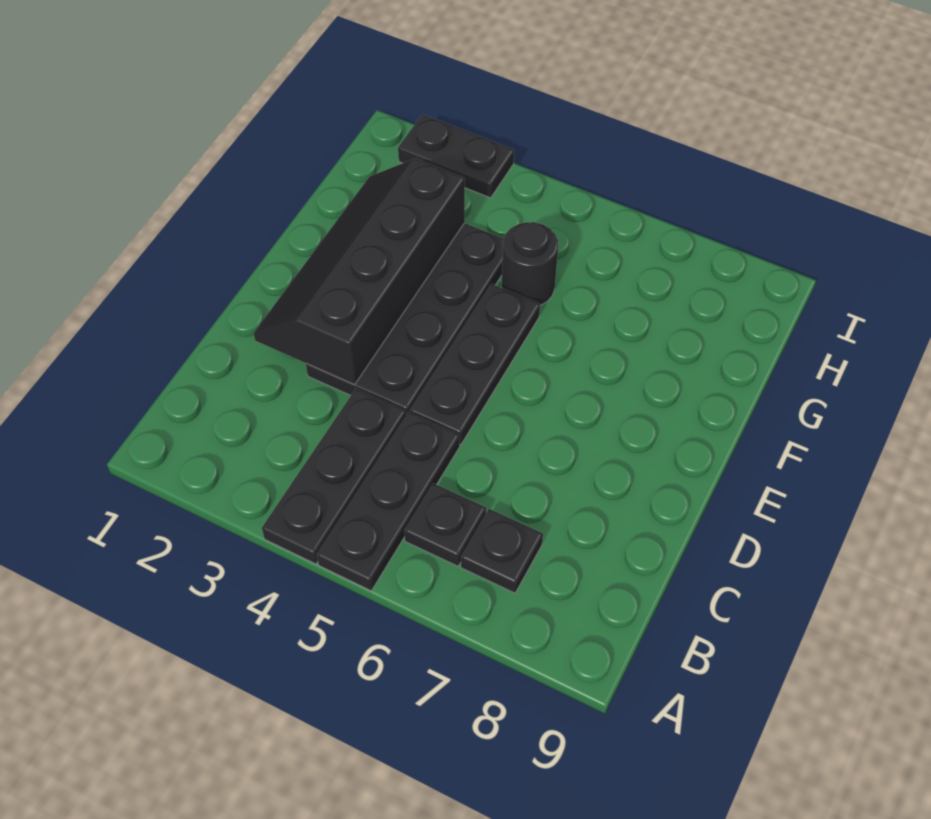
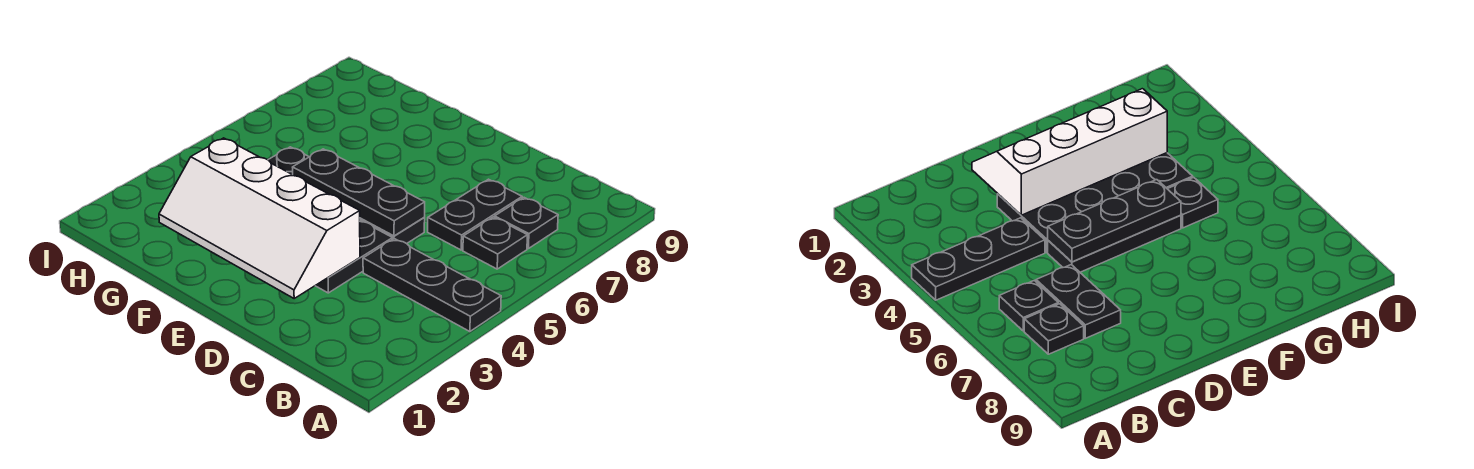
black plate A5:C5 level 1 -> black plate D5:F5 level 2
black slope D2:G3 level 2 top 3 -> white slope D2:G3 level 2 top 3
black round brick G5 level 1 -> black plate G5 level 1
black plate I2:I3 level 1 -> black plate C6:C7 level 1

